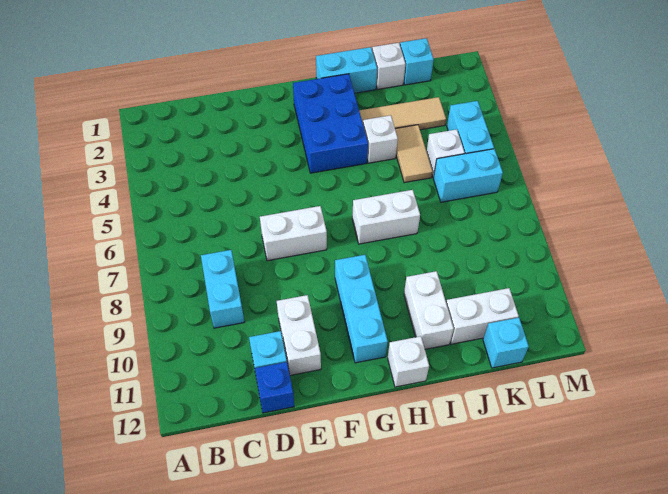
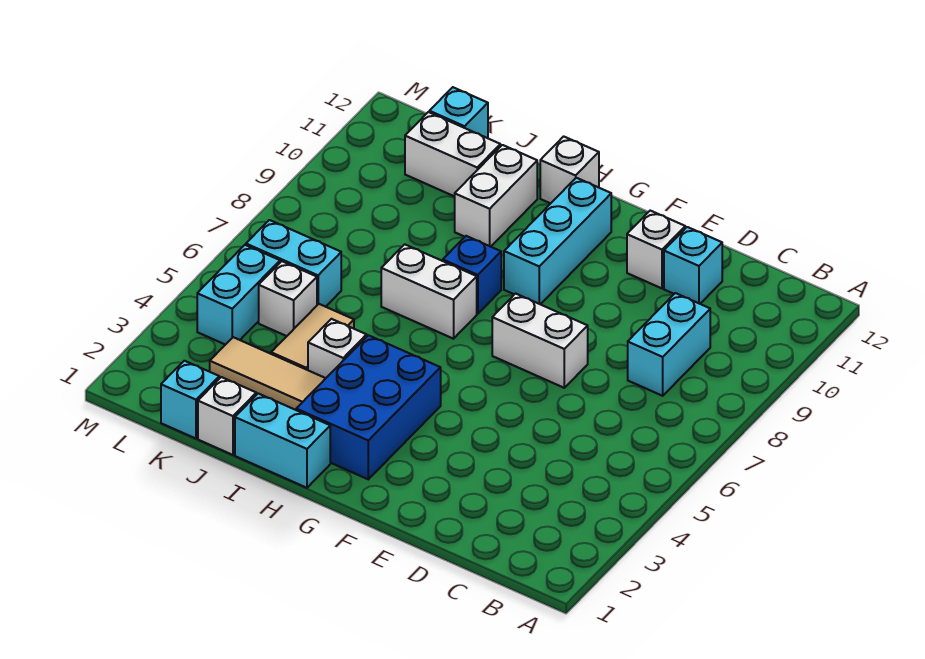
blue brick D12 level 1 -> blue brick H8 level 1
white brick E10:E11 level 1 -> white brick E11 level 1

